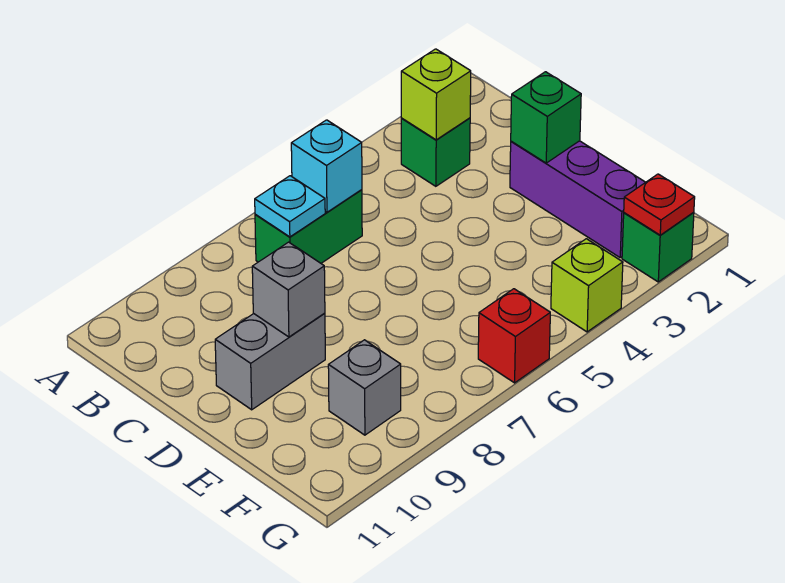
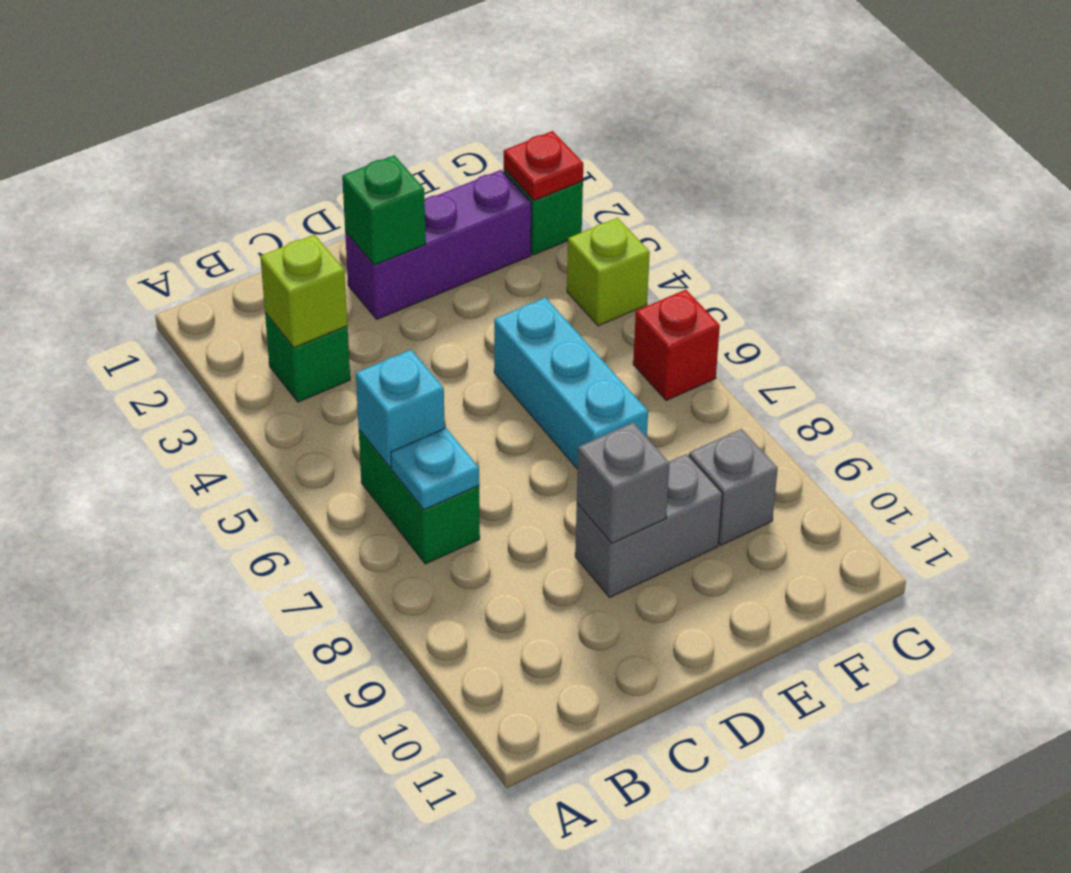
grey brick D9:D10 level 1 -> grey brick D9:E9 level 1
none -> cyan brick E5:E7 level 1

